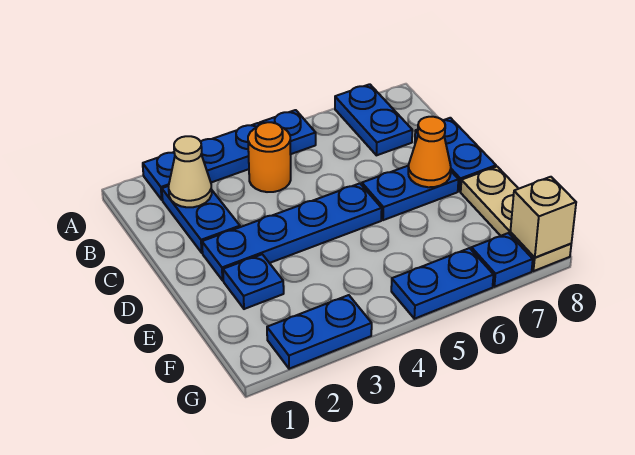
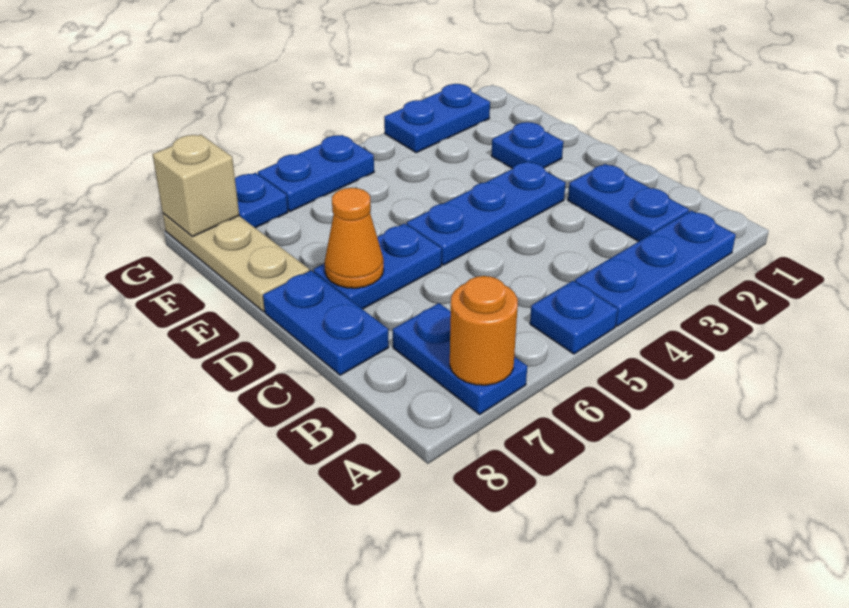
tan cone B2 level 2 -> none
orange round brick B4 level 1 -> orange round brick A7 level 2
blue plate D2:D5 level 1 -> blue plate D3:D5 level 1

